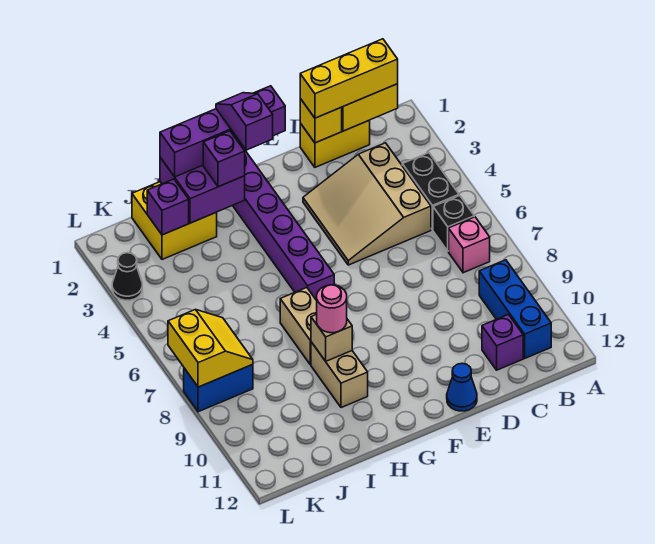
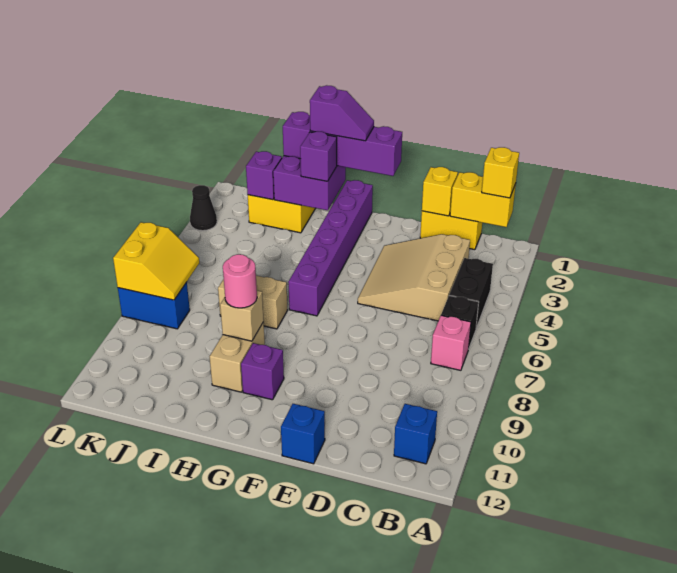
yellow brick B1:D1 level 3 -> yellow brick B1 level 3
blue brick B9:B11 level 1 -> blue brick B11 level 1
purple brick C11 level 1 -> purple brick G10 level 1
blue cone E12 level 1 -> blue brick E12 level 1
purple slope G1:G2 level 4 top 2 -> purple slope G1:H1 level 4 top H
tan brick H7:H8 level 1 -> tan brick H7:I7 level 1

